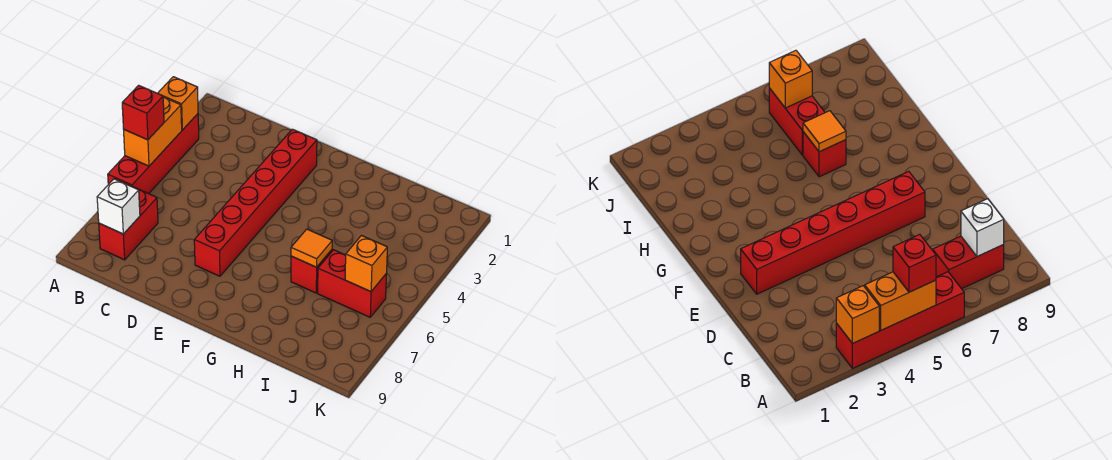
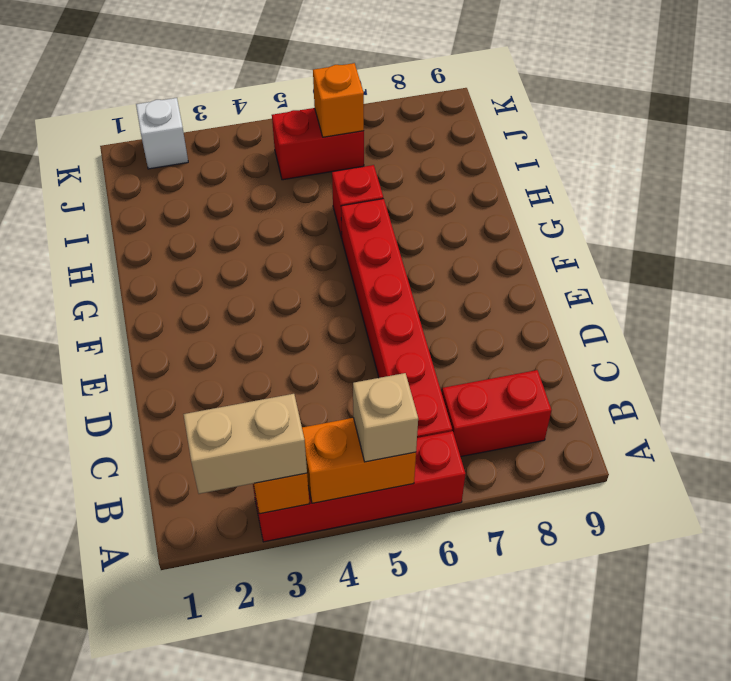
none -> tan brick A2:A3 level 3
red brick A5 level 3 -> tan brick A5 level 3
white brick B8 level 2 -> white brick K2 level 1
red brick E2:E7 level 1 -> red brick B6:G6 level 1
orange tile H6 level 2 -> none
red brick I6:J6 level 1 -> red brick J5:J6 level 1

